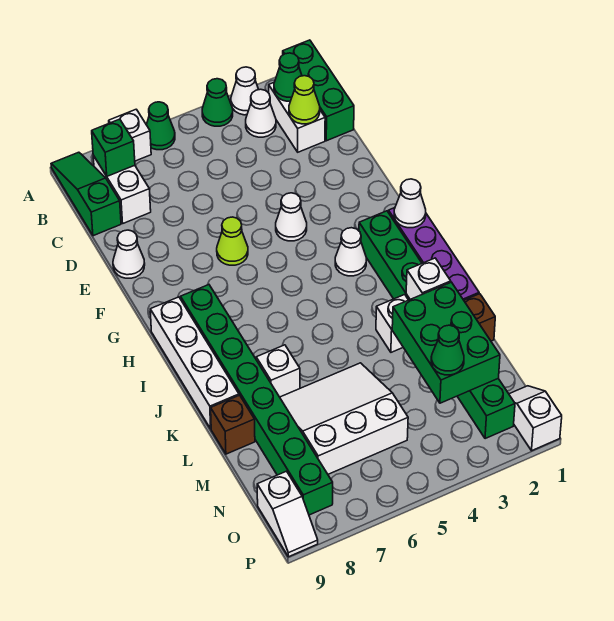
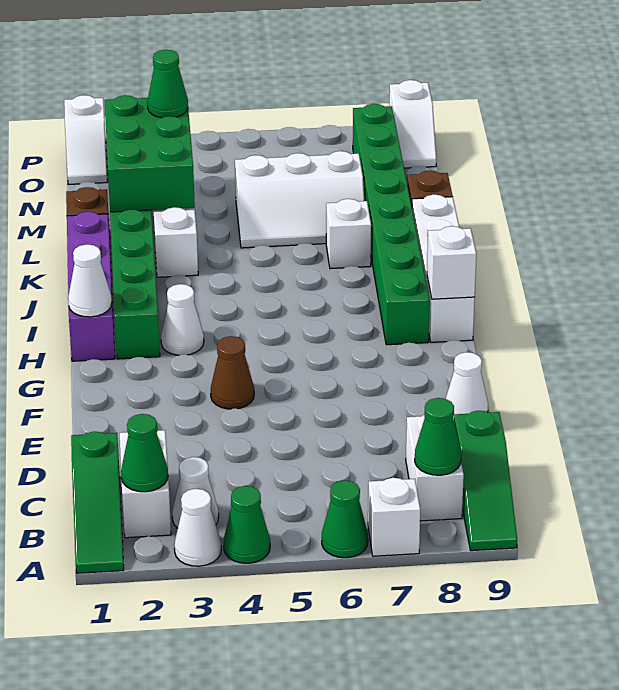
green brick A1:C1 level 1 -> green slope A1:C1 level 1 top C
green brick B8 level 2 -> green cone B8 level 2
lime cone C2 level 2 -> none
white cone F4 level 1 -> brown cone F4 level 1
lime cone F6 level 1 -> none
white brick K2 level 2 -> white brick H9 level 2
white slope L5:N7 level 1 top N -> white slope L5:M7 level 1 top M
white slope O9:P9 level 1 top O -> white slope O9:P9 level 1 top P

